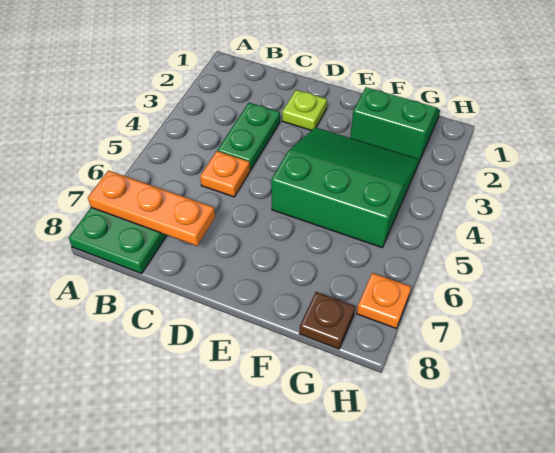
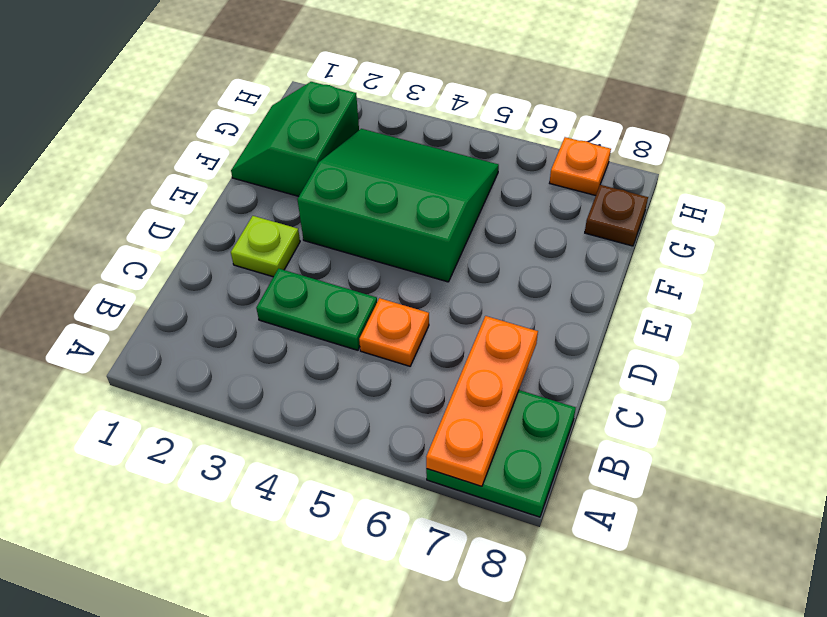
green slope E3:G5 level 1 top 5 -> green slope E3:G5 level 1 top E

